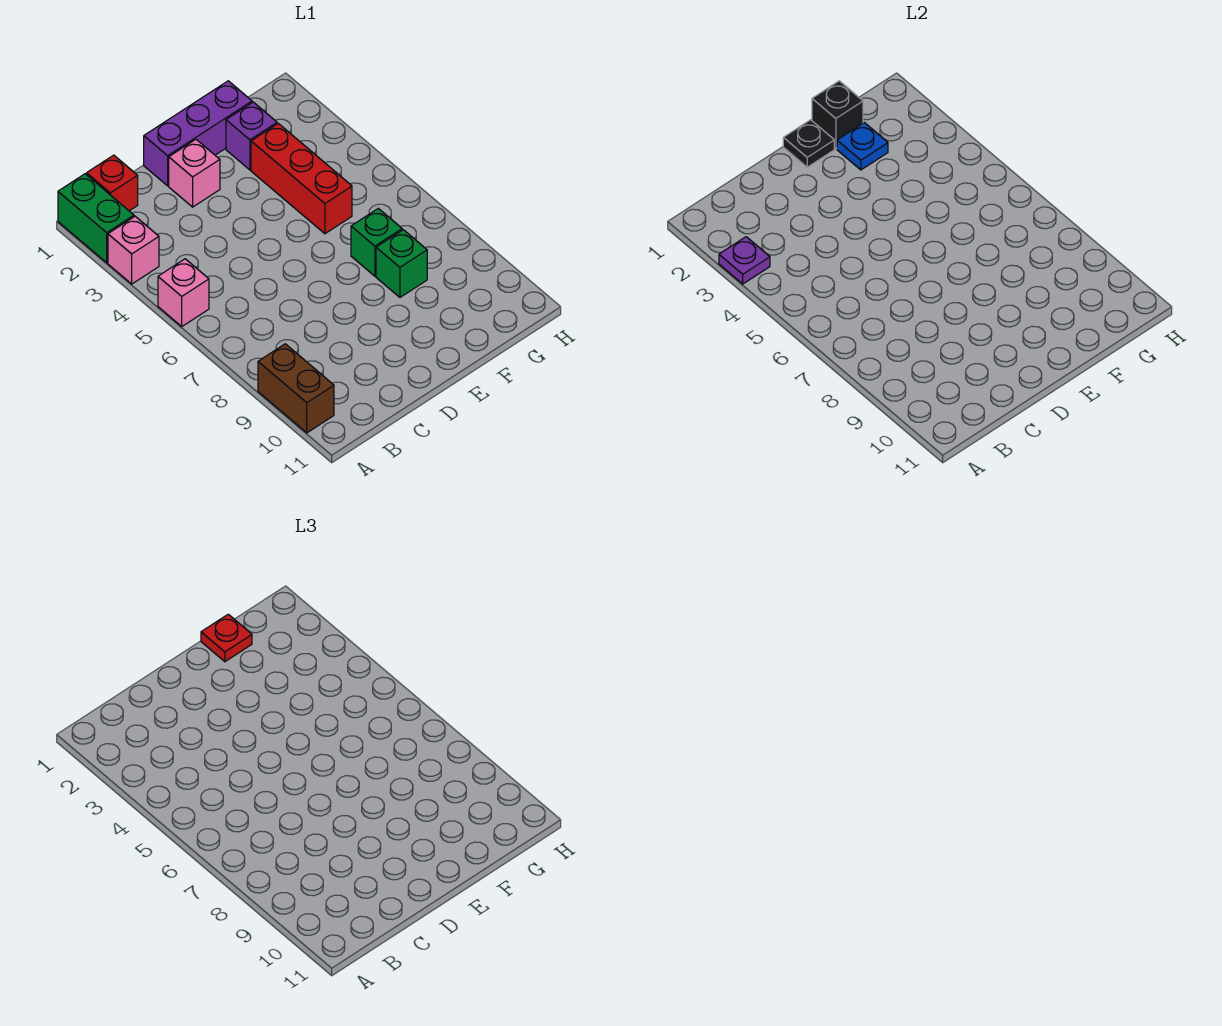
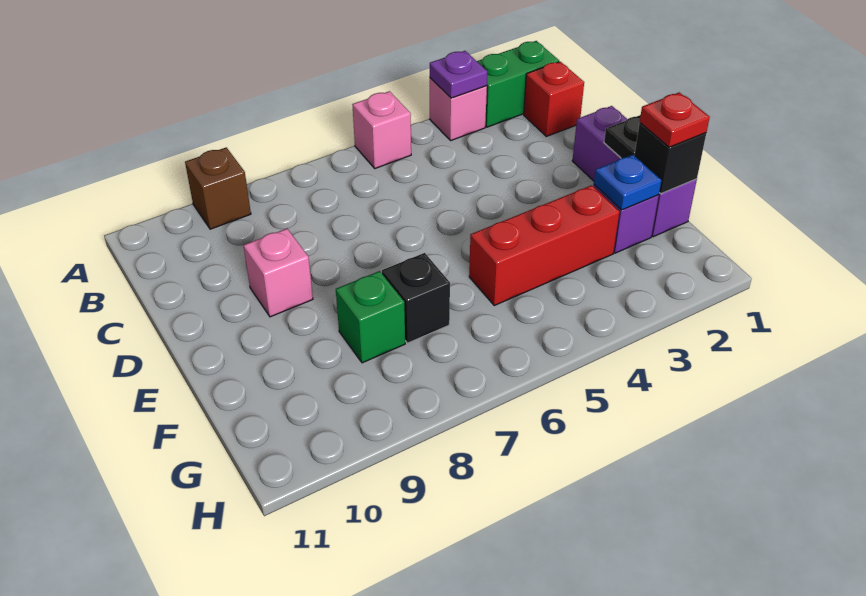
brown brick A9:A10 level 1 -> brown brick A9 level 1
pink brick D2 level 1 -> pink brick D9 level 1
green brick F7 level 1 -> black brick F7 level 1

